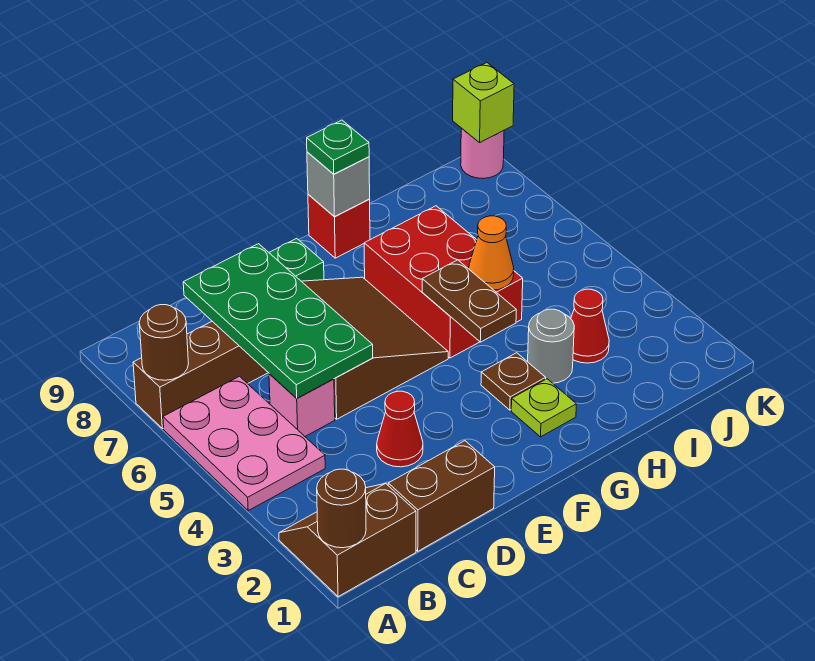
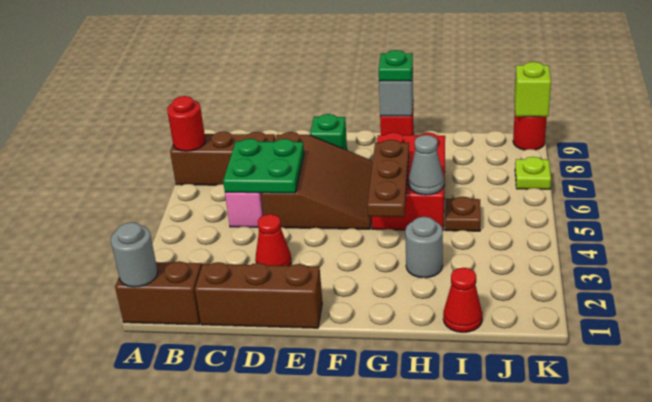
brown round brick A1 level 2 -> grey round brick A1 level 2
pink plate A4:B6 level 1 -> none
brown round brick A7 level 2 -> red round brick A7 level 2
brown brick C1:D1 level 1 -> brown brick C1:E1 level 1
green plate C5:D8 level 2 -> green plate C5:D6 level 2
lime plate G2 level 1 -> lime plate K7 level 1
brown plate G3 level 1 -> brown plate I5 level 1
brown plate G4:G5 level 2 -> brown plate G4:G6 level 2
orange cone H5 level 2 -> grey cone H5 level 2
red cone I3 level 1 -> red cone I1 level 1
pink round brick K9 level 1 -> red round brick K9 level 1

